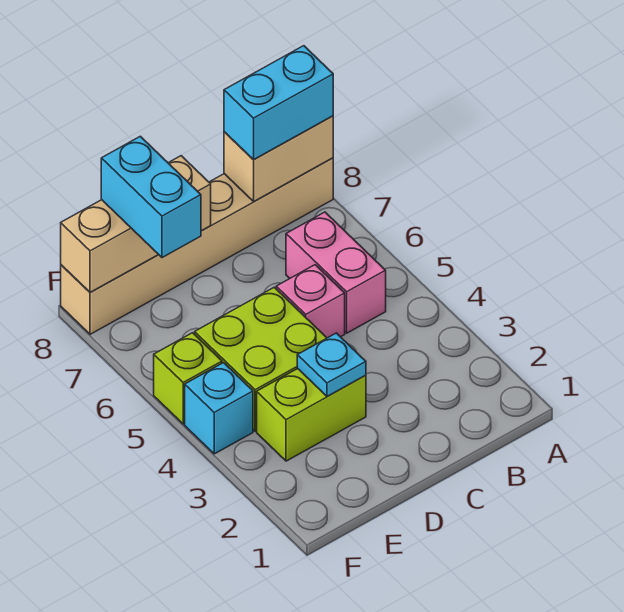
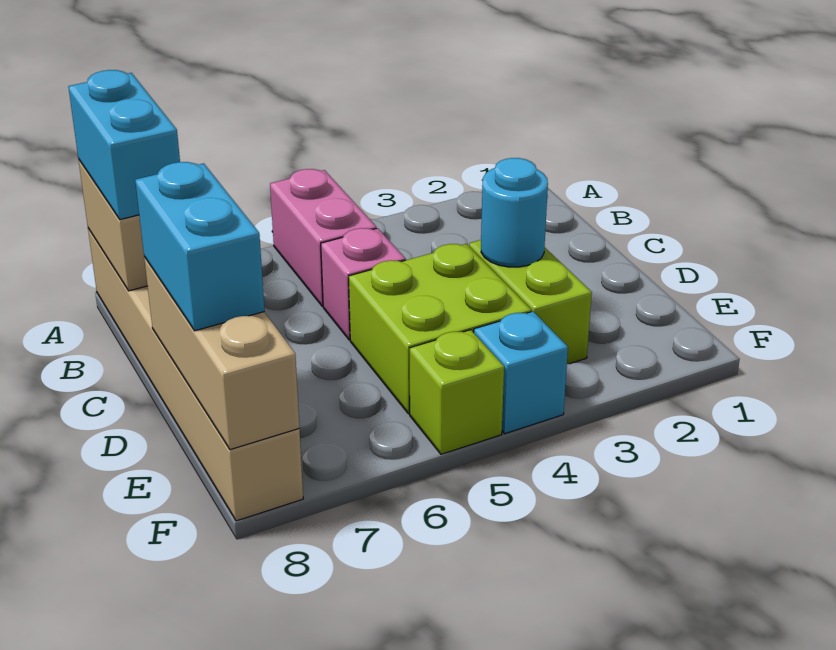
pink brick B5:B6 level 1 -> pink brick A5:B5 level 1
cyan plate D3 level 2 -> cyan round brick D3 level 2
cyan brick E7:E8 level 3 -> cyan brick D8:E8 level 3

